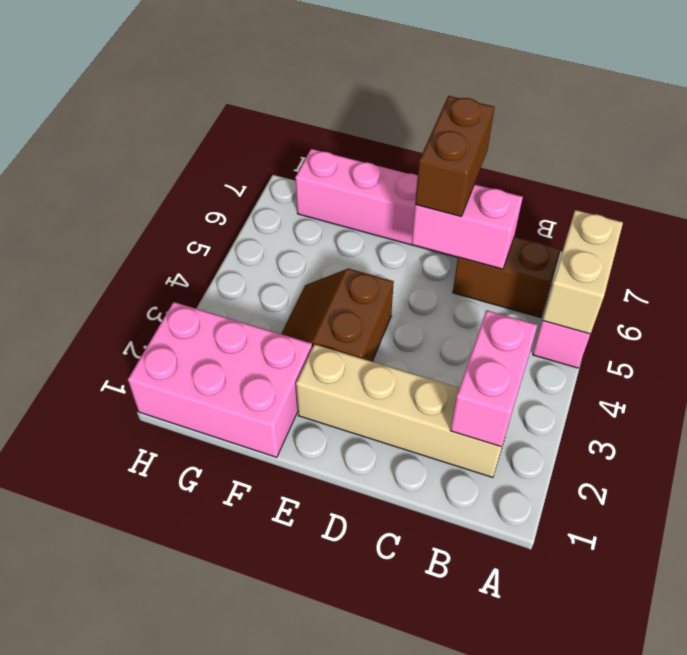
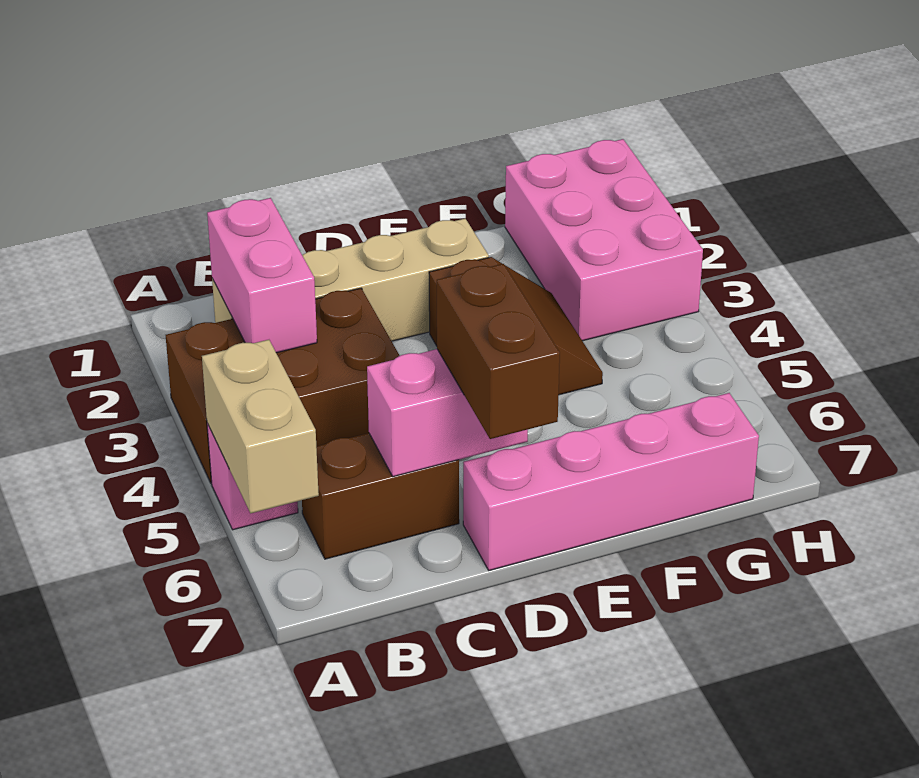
none -> brown brick A3:C4 level 1
pink brick F1:H2 level 1 -> pink brick G1:H3 level 1

